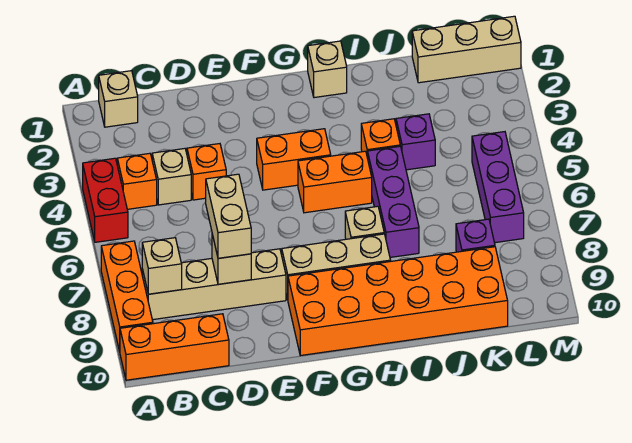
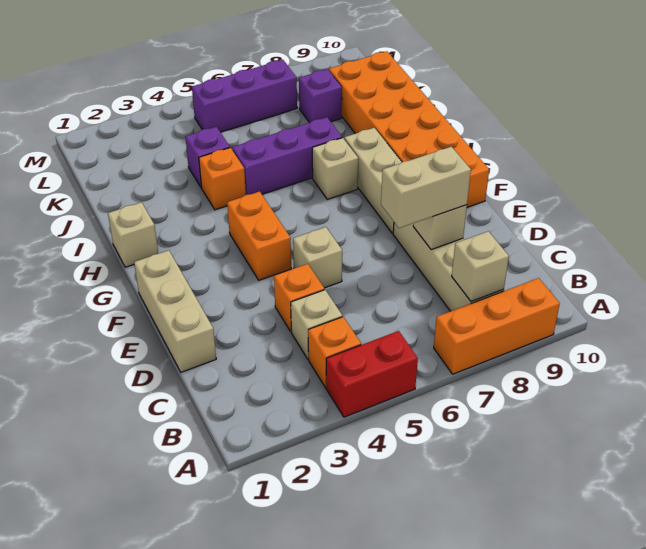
orange brick A10:C10 level 1 -> none
tan brick B1 level 1 -> tan brick E5 level 1
orange brick G5:H5 level 1 -> none
tan brick K1:M1 level 1 -> tan brick D1:F1 level 1

